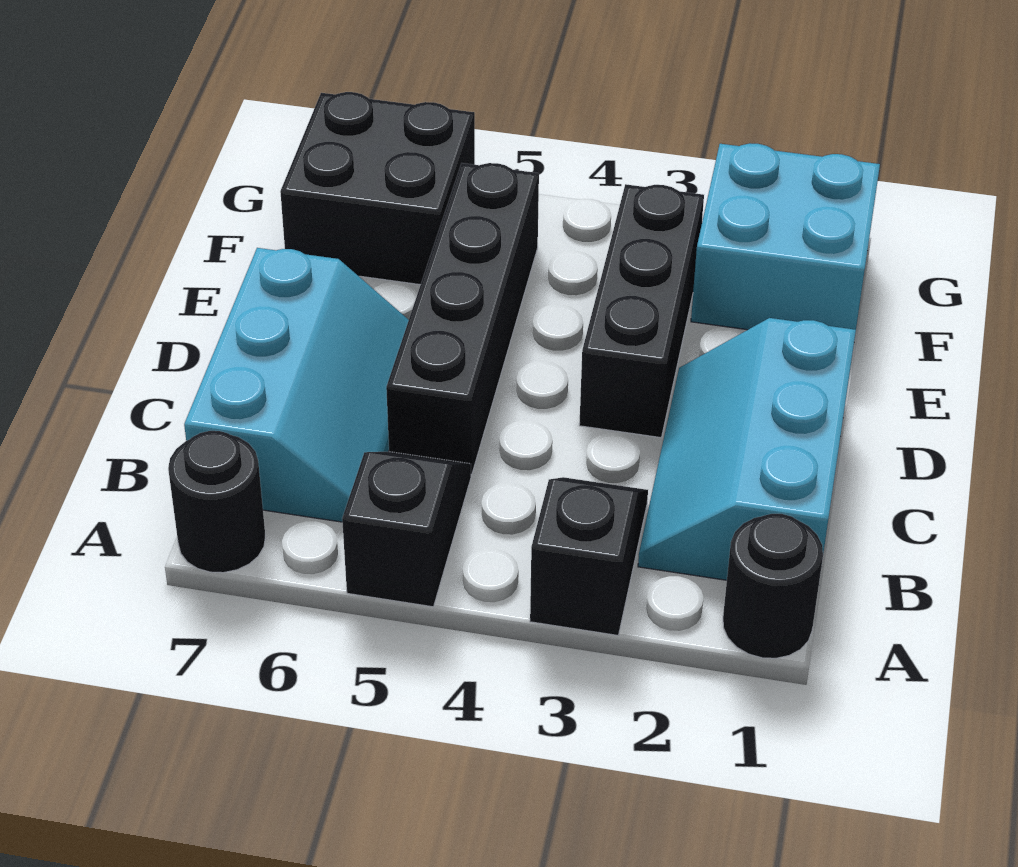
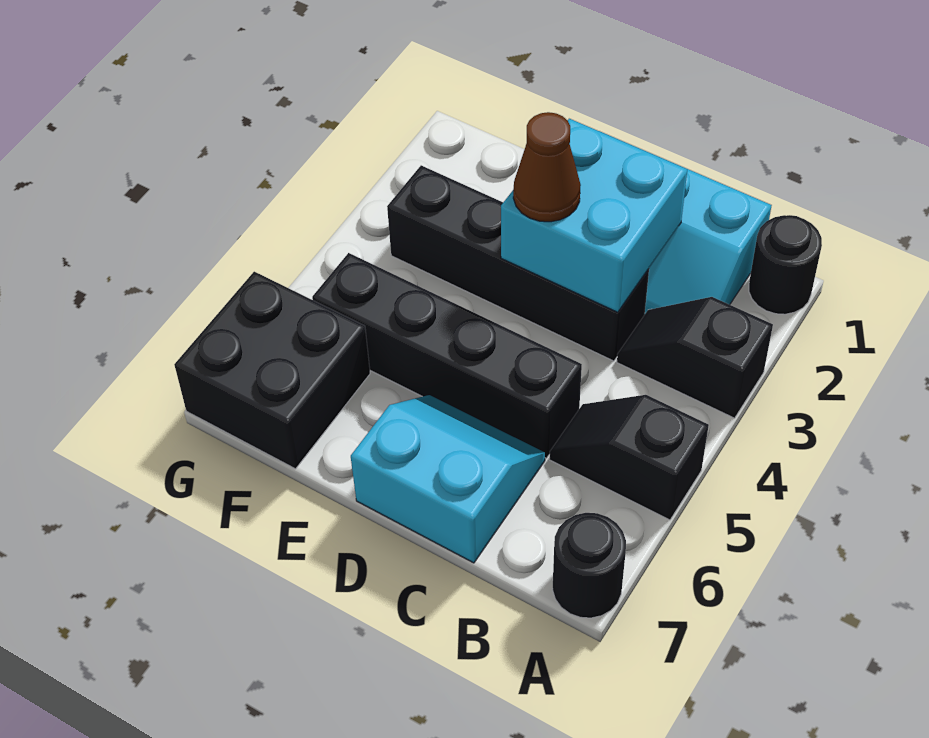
cyan slope B6:D7 level 1 top 7 -> cyan slope C6:D7 level 1 top 7
black brick D3:F3 level 1 -> black brick C3:F3 level 1
none -> brown cone D3 level 3
cyan brick F1:G2 level 1 -> cyan brick C2:D3 level 2

